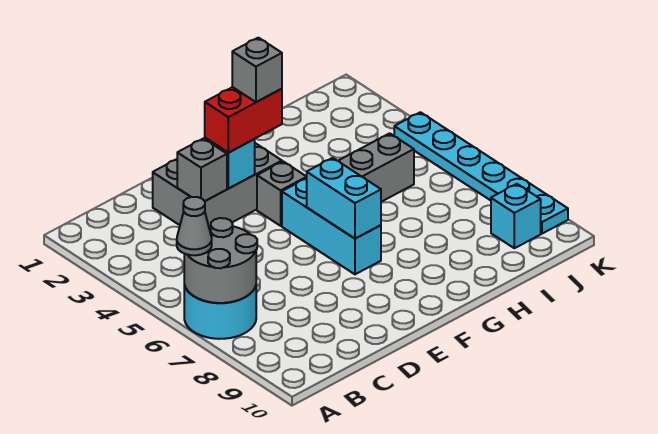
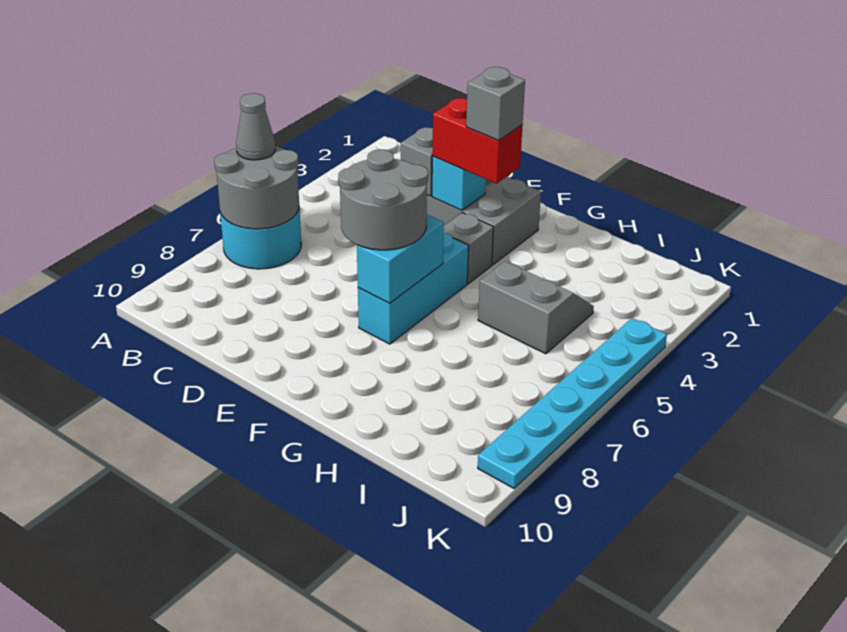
none -> grey round brick E6:F7 level 3
cyan brick J9 level 1 -> none

